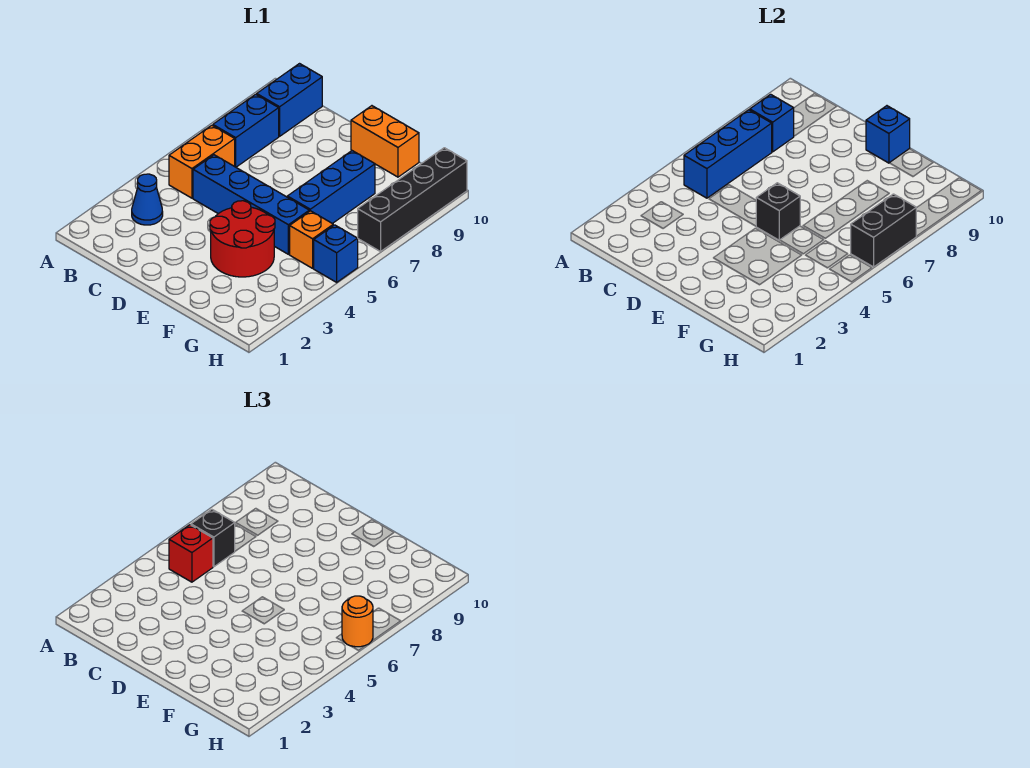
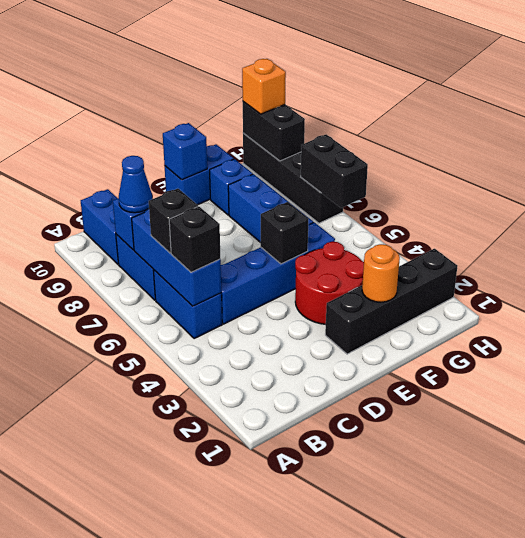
blue cone B3 level 1 -> blue cone B8 level 3
orange brick B5:B6 level 1 -> blue brick B5:B6 level 1
red brick B5 level 3 -> black brick B5 level 3
none -> black brick E2:H2 level 1
orange brick E10:F10 level 1 -> blue brick E10:F10 level 1
orange brick G5 level 1 -> orange brick H10 level 3
blue brick H5 level 1 -> blue brick F9 level 1
orange round brick H6 level 3 -> orange round brick F2 level 2
none -> black brick H9:H10 level 2

